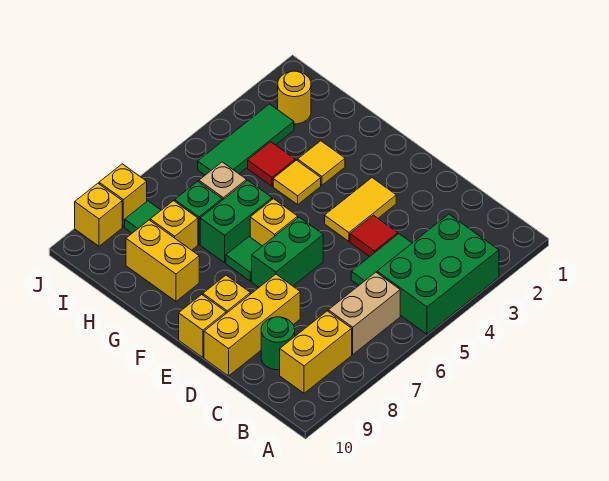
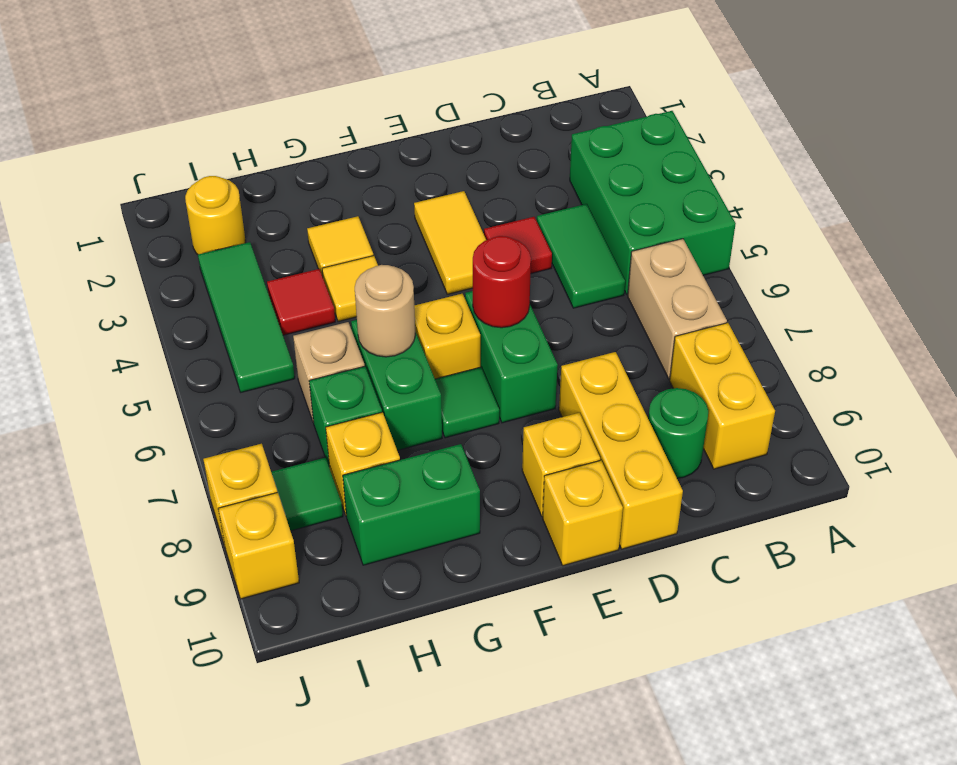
none -> red round brick E6 level 2
none -> tan round brick G6 level 2
yellow brick G9:H9 level 1 -> green brick G9:H9 level 1

